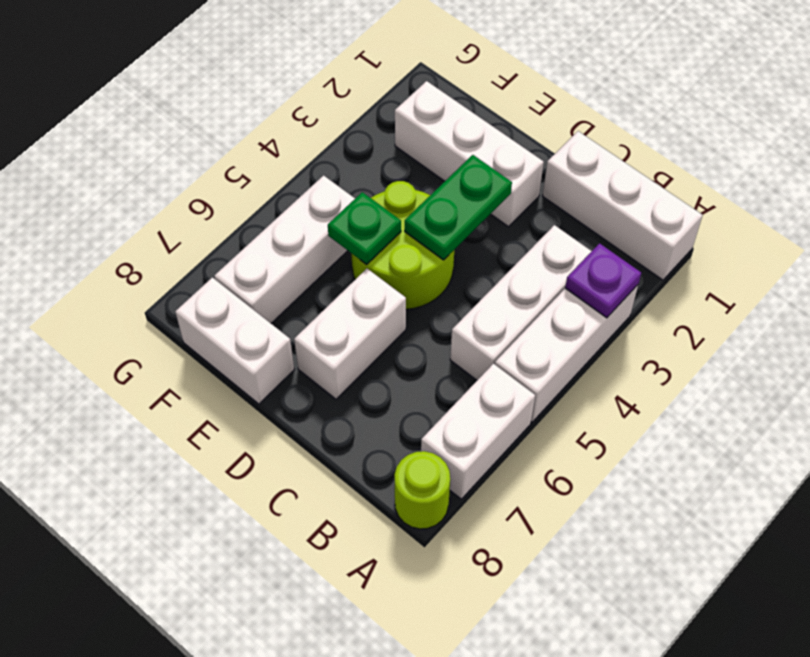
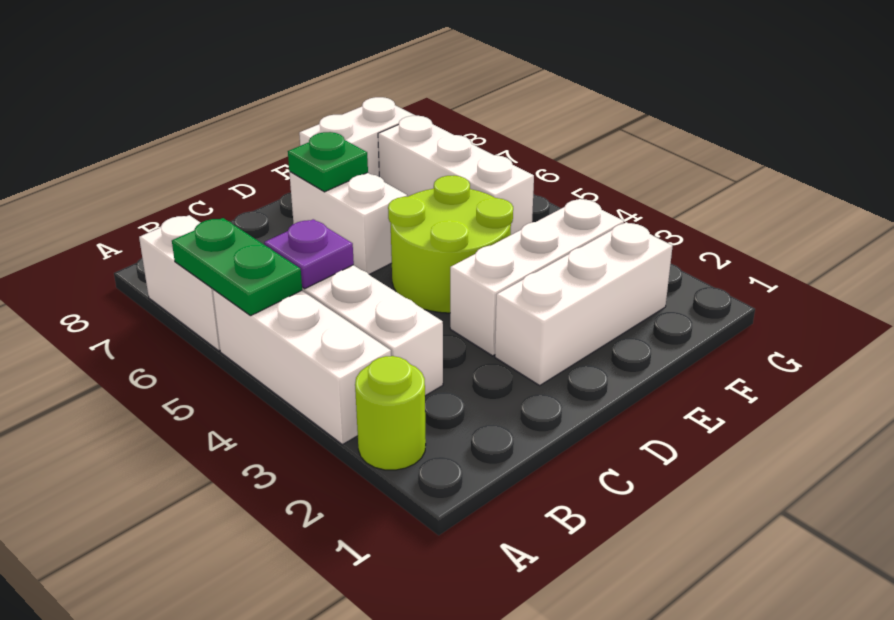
white brick A1:C1 level 1 -> white brick D3:F3 level 1
purple plate A3 level 2 -> purple plate B5 level 2
lime round brick A8 level 1 -> lime round brick A2 level 1
green plate D3:D4 level 2 -> green plate A5:A6 level 2
green plate E5 level 2 -> green plate D7 level 2

